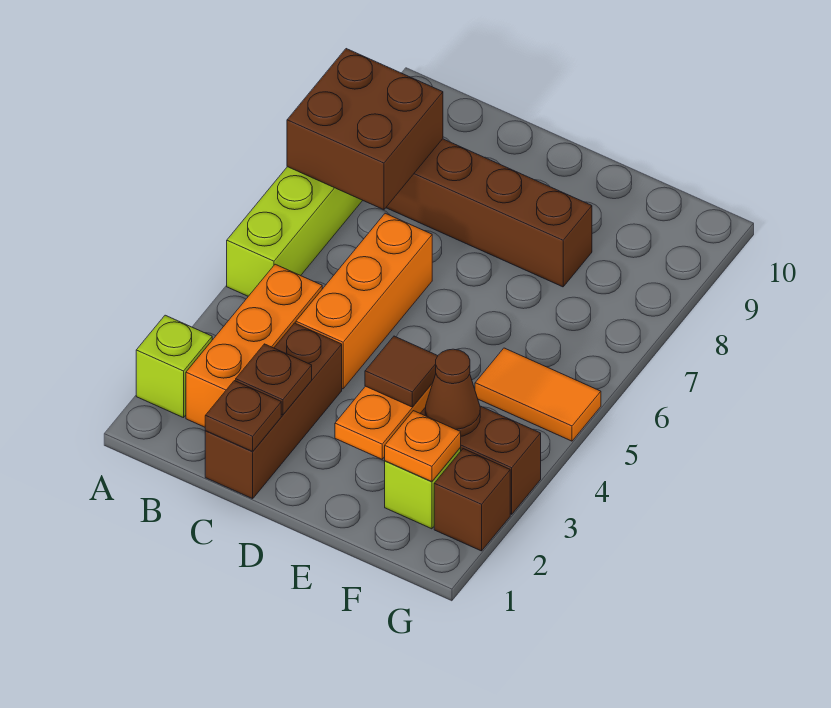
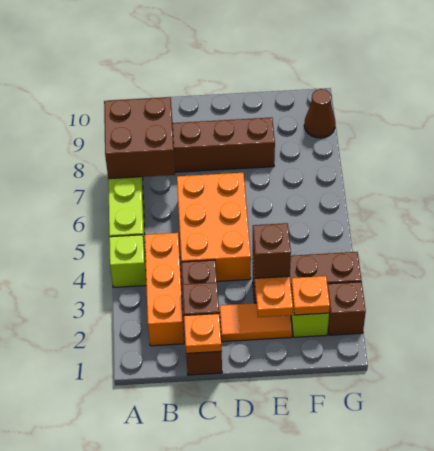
lime brick A2 level 1 -> lime brick A4 level 1
brown plate C1 level 2 -> orange plate C1 level 2
orange brick C4:C6 level 1 -> orange brick C4:D6 level 1
brown tile E3 level 3 -> brown brick E3 level 3
brown cone F3 level 2 -> brown cone G9 level 1
orange tile F5:G5 level 1 -> orange tile D2:E2 level 1

